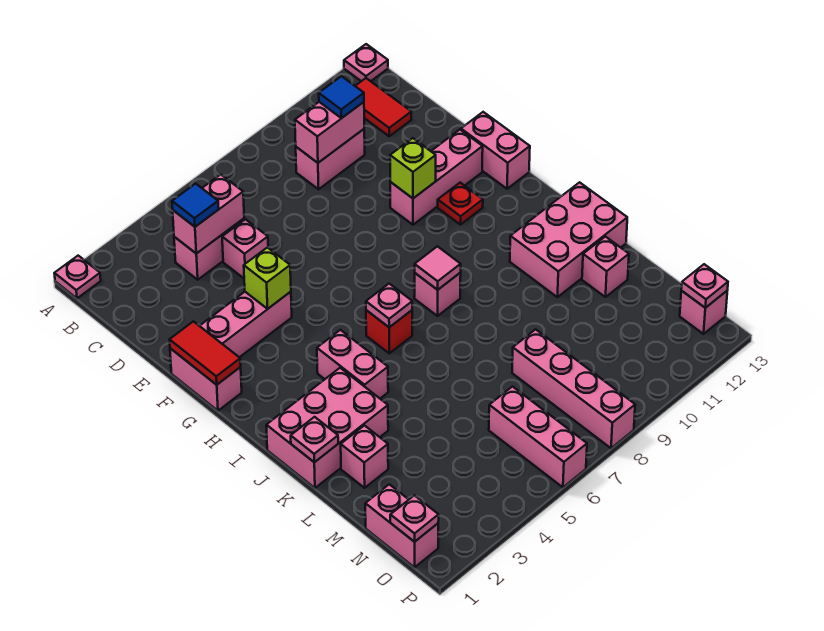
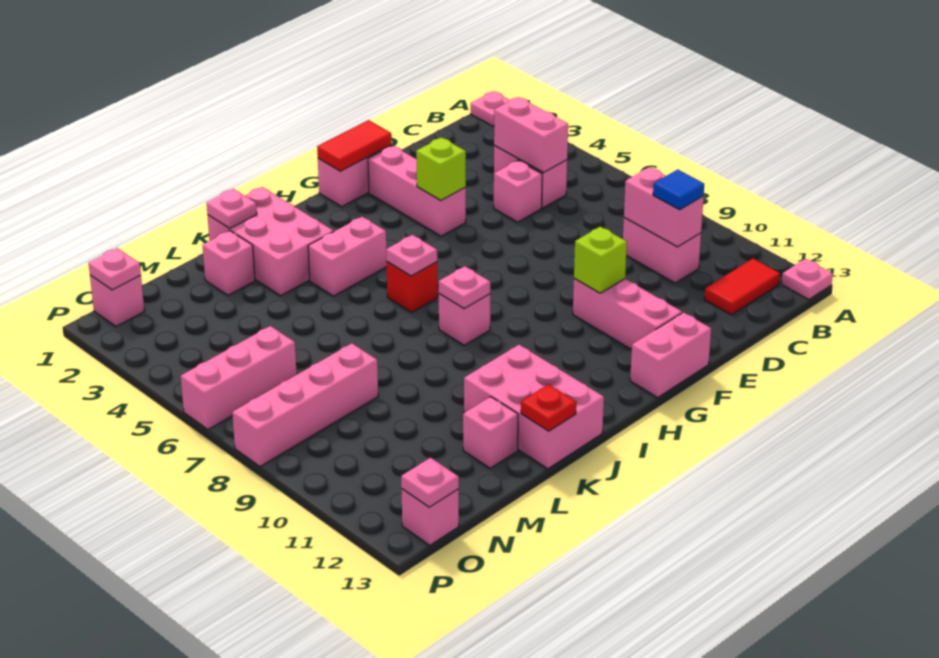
blue tile C4 level 3 -> none
red plate G11 level 1 -> red plate K13 level 2
pink tile I8 level 2 -> pink plate I8 level 2
pink brick N1:O1 level 1 -> pink brick O1 level 1

